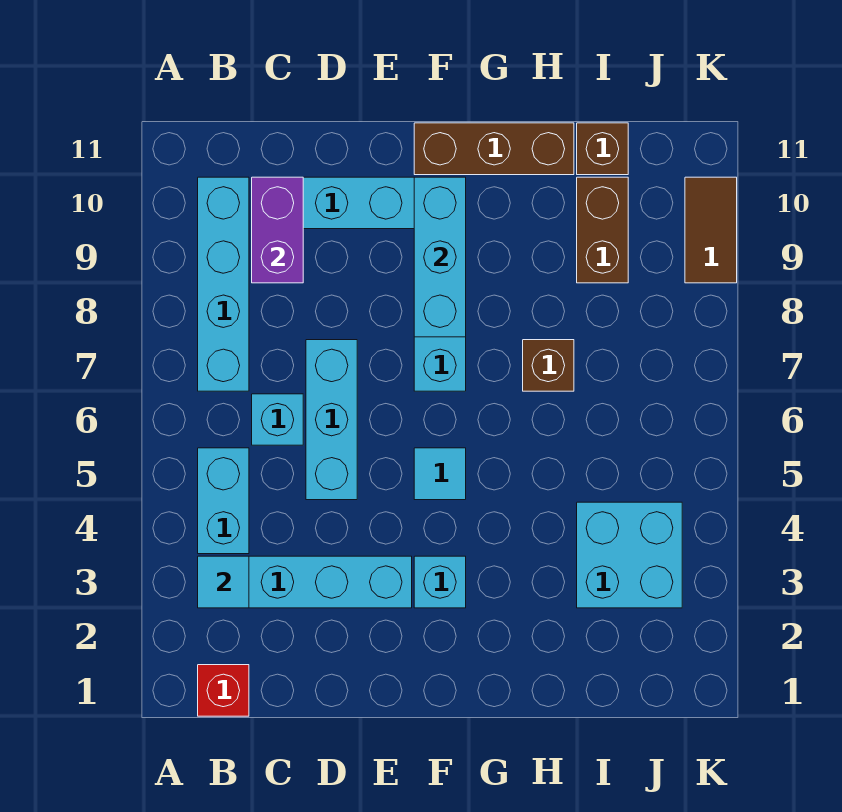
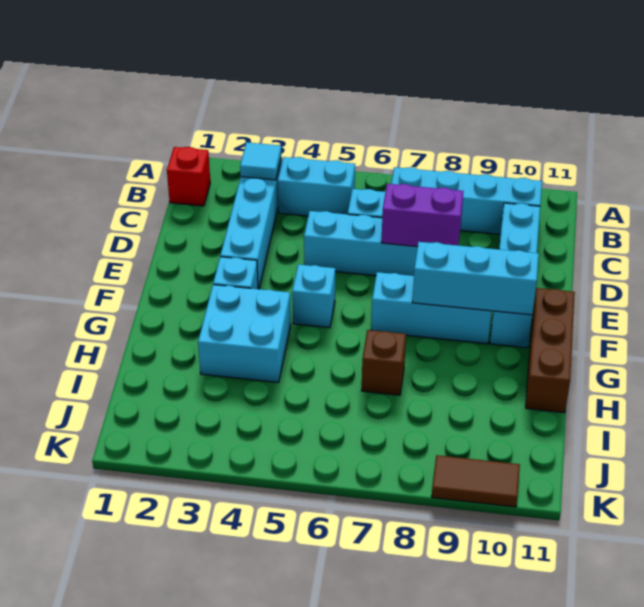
purple brick C9:C10 level 2 -> purple brick D7:D8 level 2
cyan tile F5 level 1 -> cyan brick F5 level 1
cyan brick I3:J4 level 1 -> cyan brick G3:H4 level 1
brown brick I9:I10 level 1 -> none
brown brick I11 level 1 -> none

